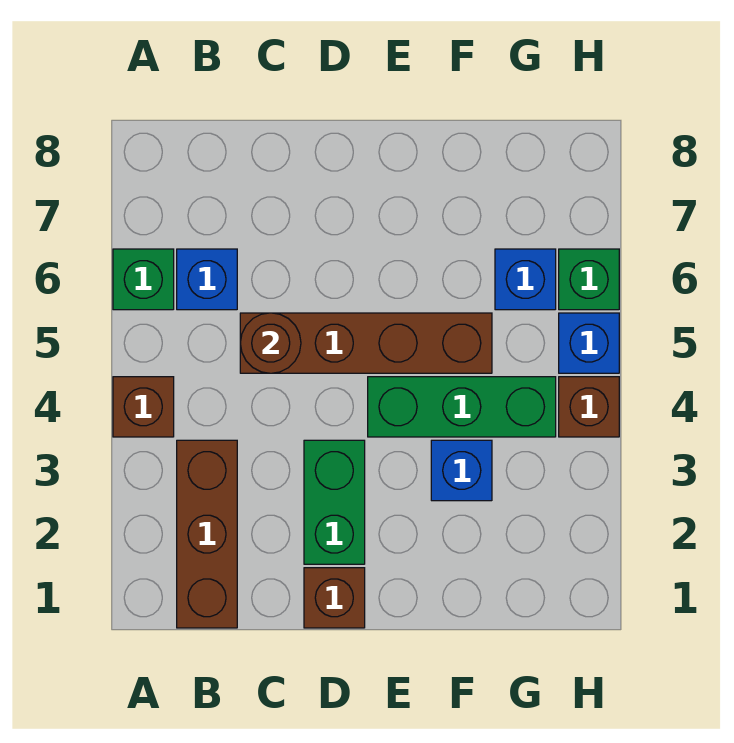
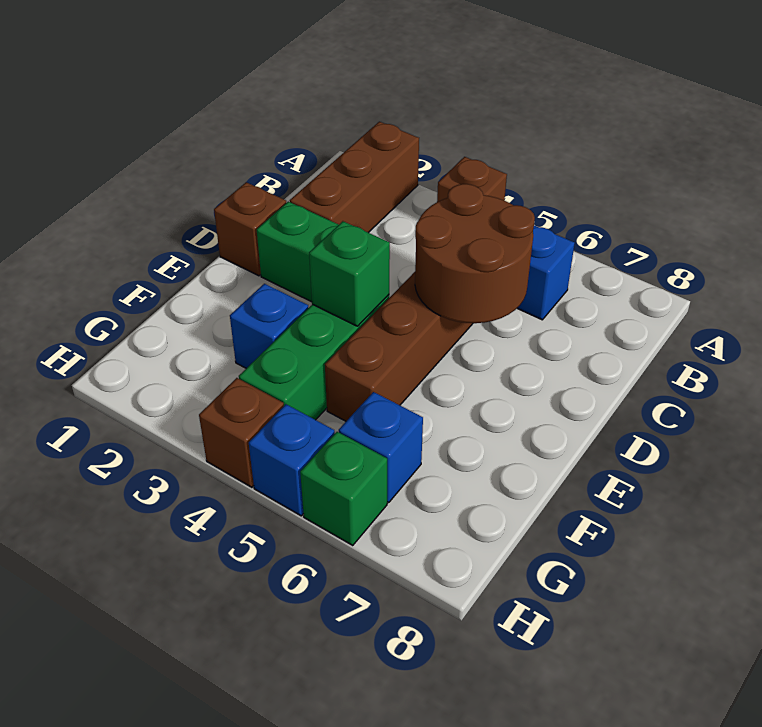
green brick A6 level 1 -> green brick E4 level 2
brown brick B1:B3 level 1 -> brown brick A2:C2 level 1
brown round brick C5 level 2 -> brown round brick C5:D6 level 2

